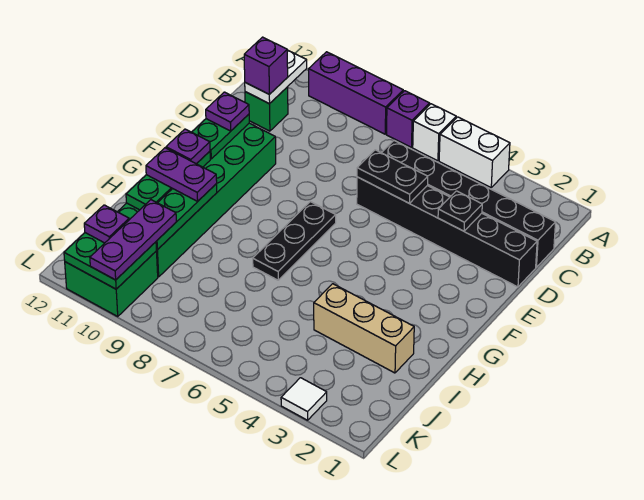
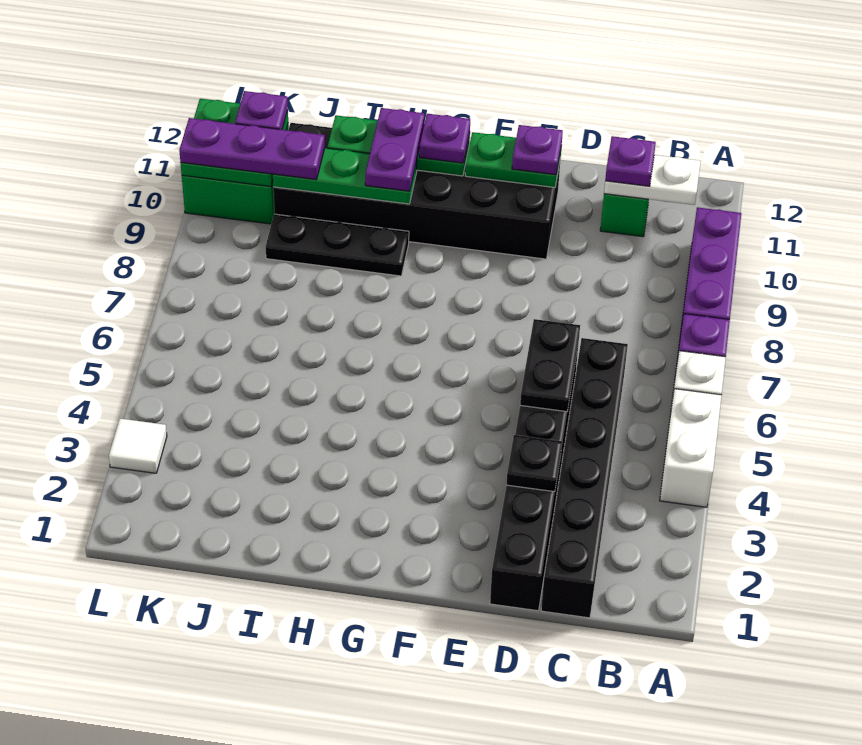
purple brick C11 level 3 -> purple plate C11 level 3
green brick E10:J11 level 1 -> black brick E10:J11 level 1
black plate F7:H7 level 1 -> black plate H9:J9 level 1
tan brick I2:I4 level 1 -> none

